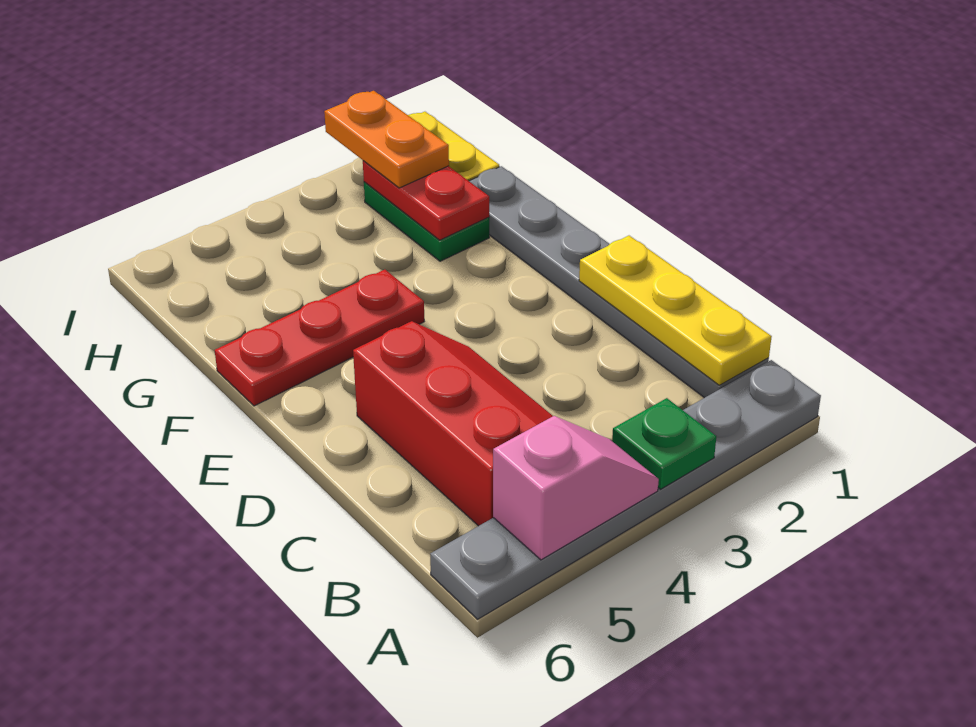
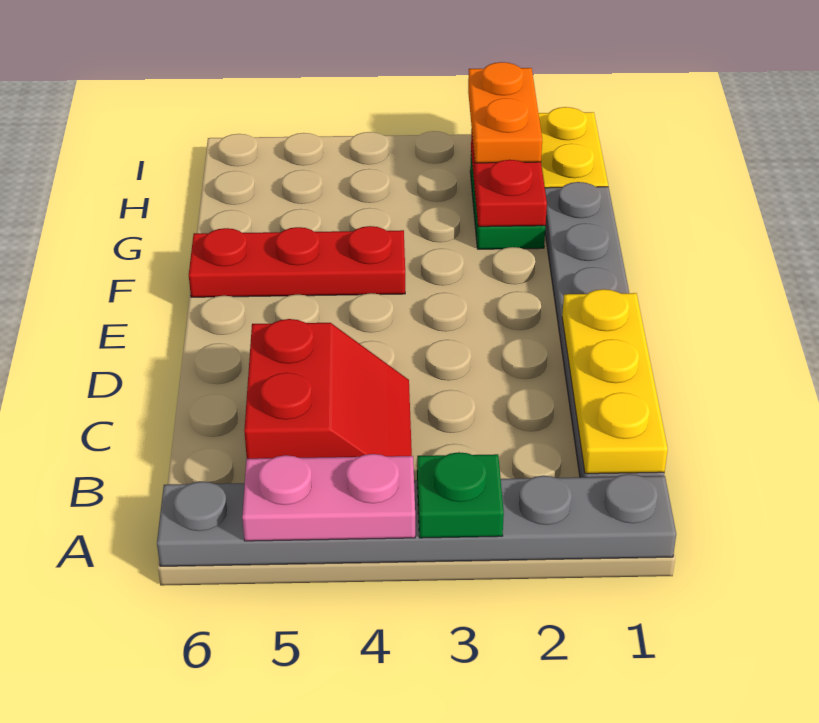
pink slope A4:A5 level 2 top 5 -> pink plate A4:A5 level 2
red slope B4:D5 level 1 top 5 -> red slope B4:C5 level 1 top 5

